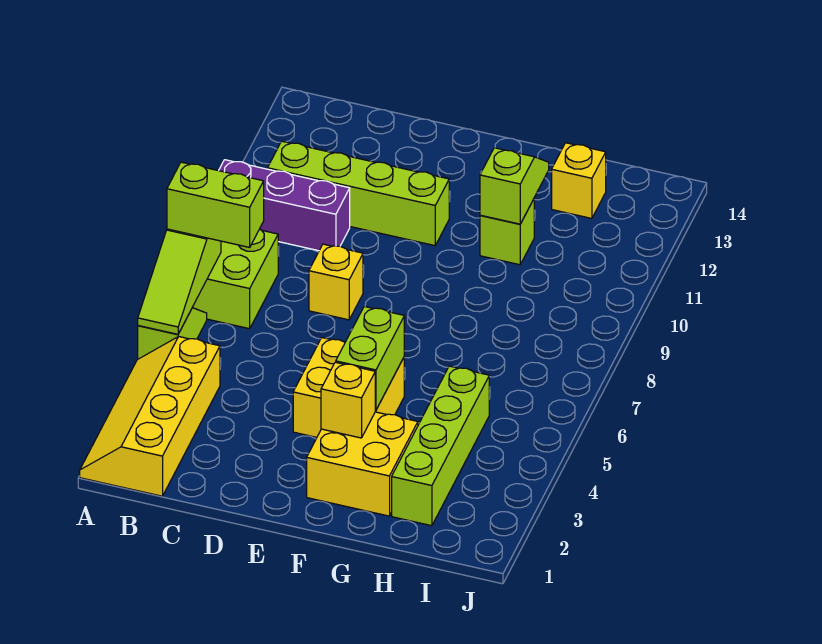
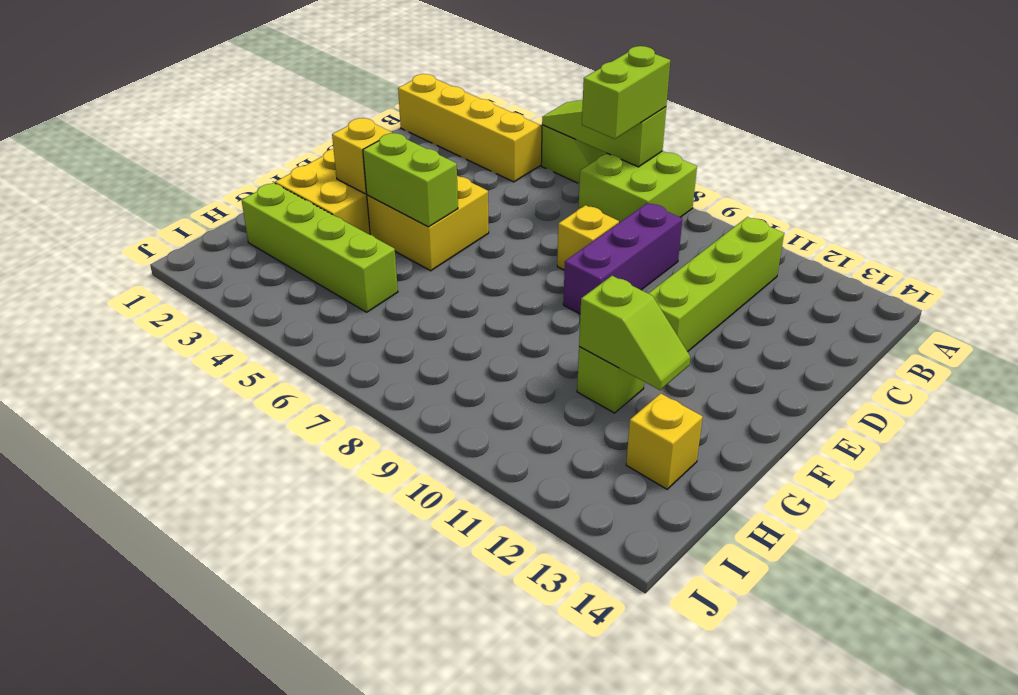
purple brick A10:C10 level 1 -> purple brick C9:E9 level 1

